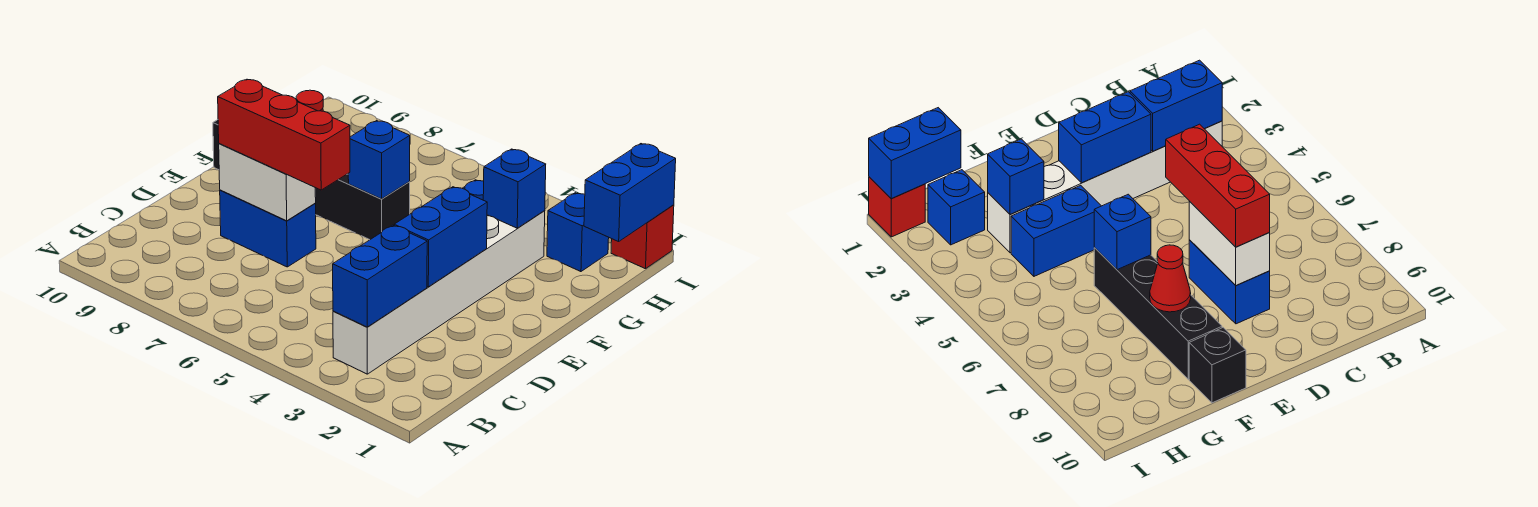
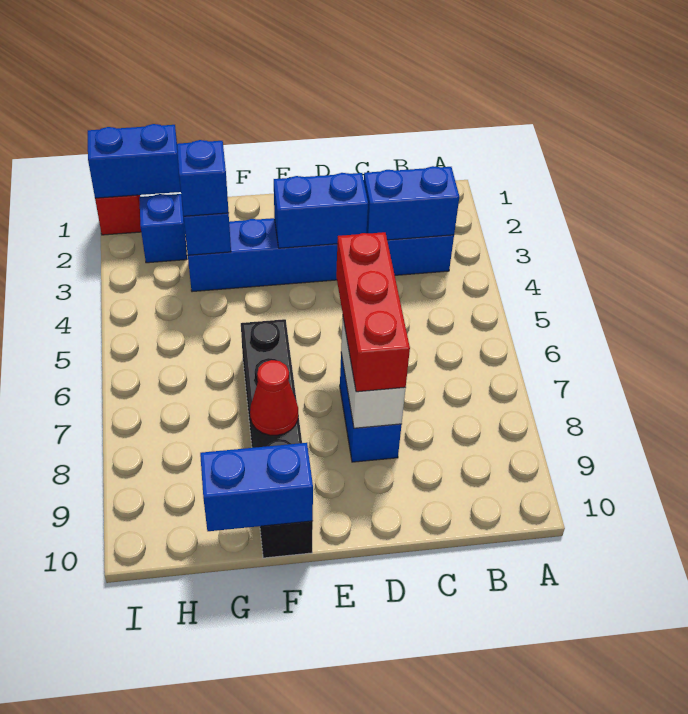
white brick B3:G3 level 1 -> blue brick B3:G3 level 1
blue brick F4:G4 level 1 -> blue brick F10:G10 level 2
blue brick F6 level 2 -> blue brick G3 level 3

